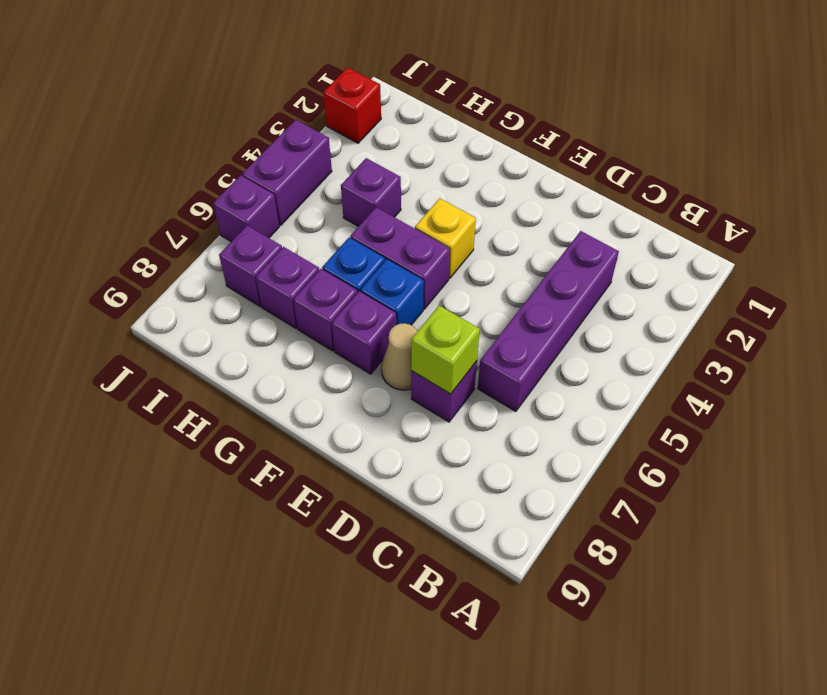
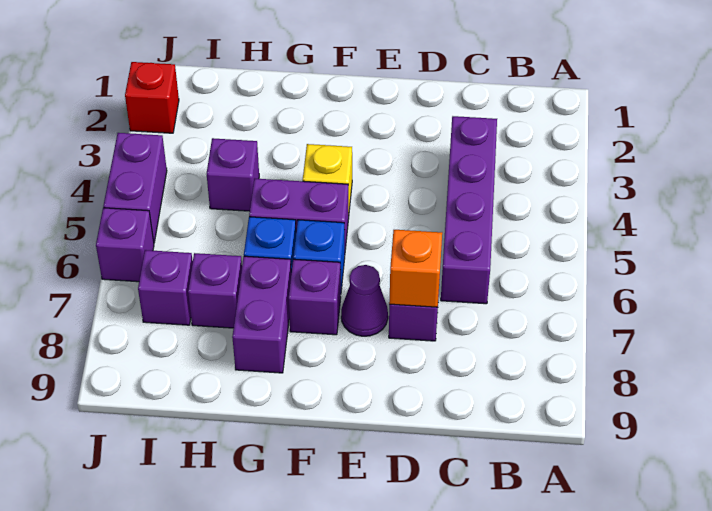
lime brick D7 level 2 -> orange brick D7 level 2
tan cone E7 level 1 -> purple cone E7 level 1
purple brick G7 level 1 -> purple brick G7:G8 level 1

